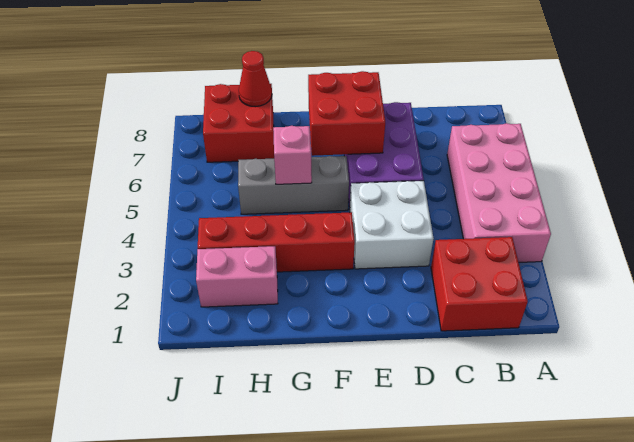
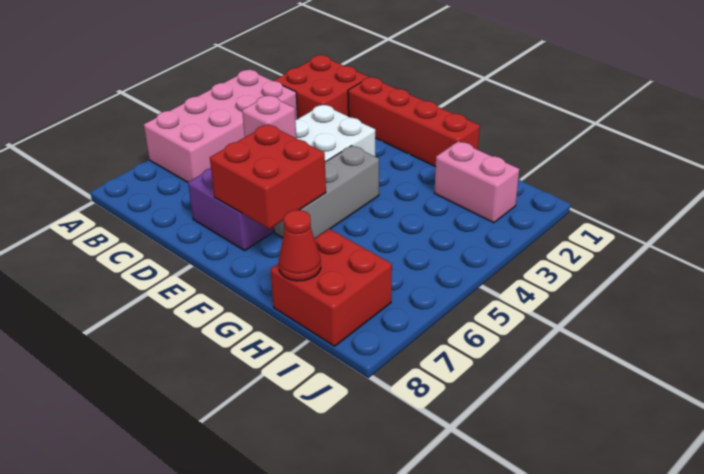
red brick F3:I3 level 1 -> red brick D1:G1 level 1
grey brick F5:H5 level 1 -> grey brick F4:F6 level 1
pink brick G5 level 2 -> pink brick D5 level 2

